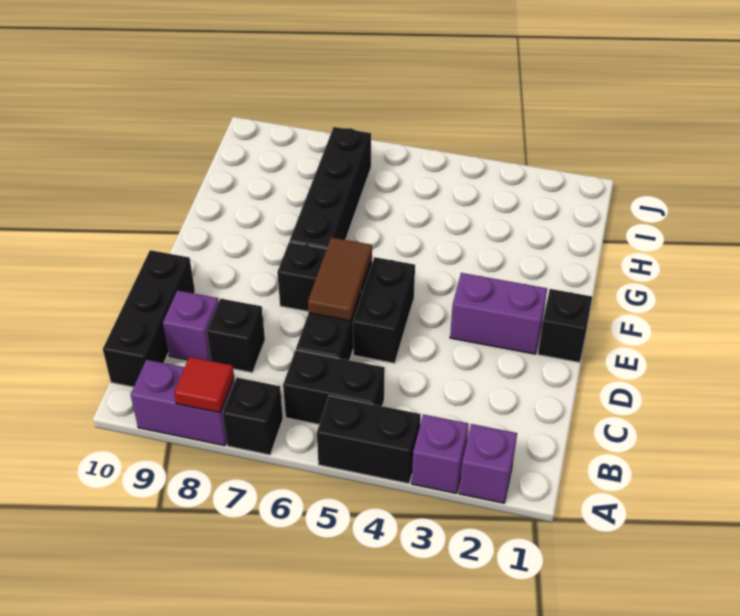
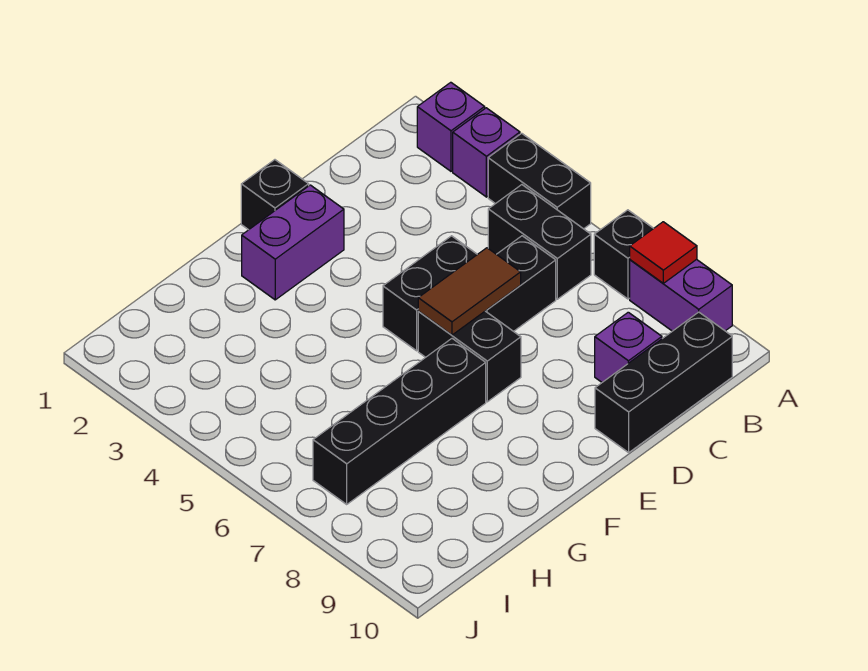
black brick C8 level 1 -> none
purple brick E2:E3 level 1 -> purple brick E2:F2 level 1

